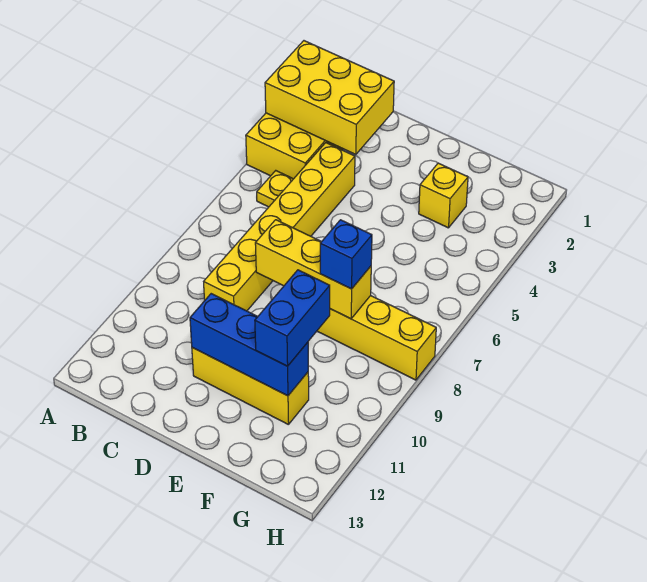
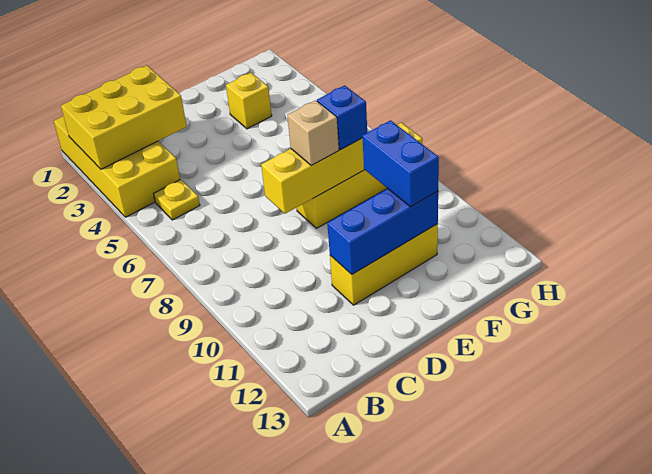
yellow brick C4:C9 level 1 -> none
none -> tan brick E8 level 3

